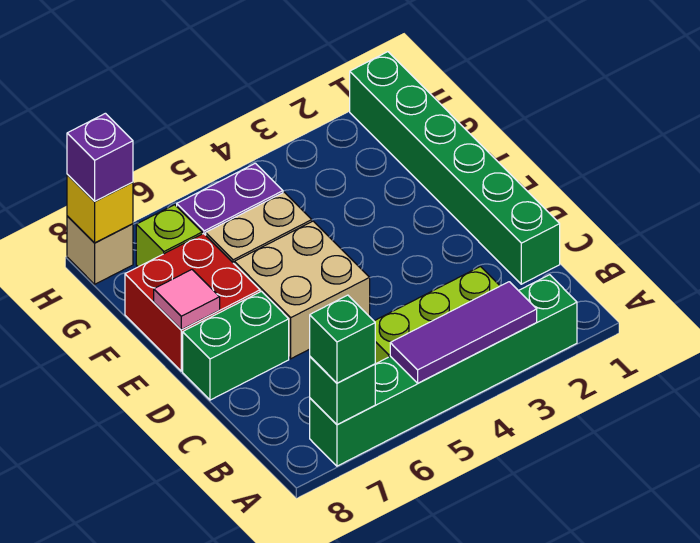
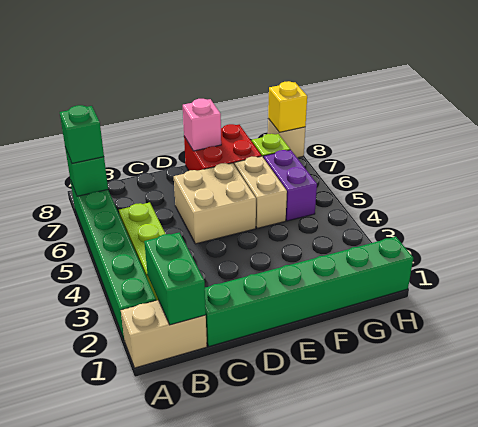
none -> tan brick A1:B1 level 1
purple tile A3:A5 level 2 -> none
green brick D7:D8 level 1 -> green brick B1:B2 level 2
pink tile E8 level 2 -> pink brick E8 level 2
purple brick H8 level 3 -> none

